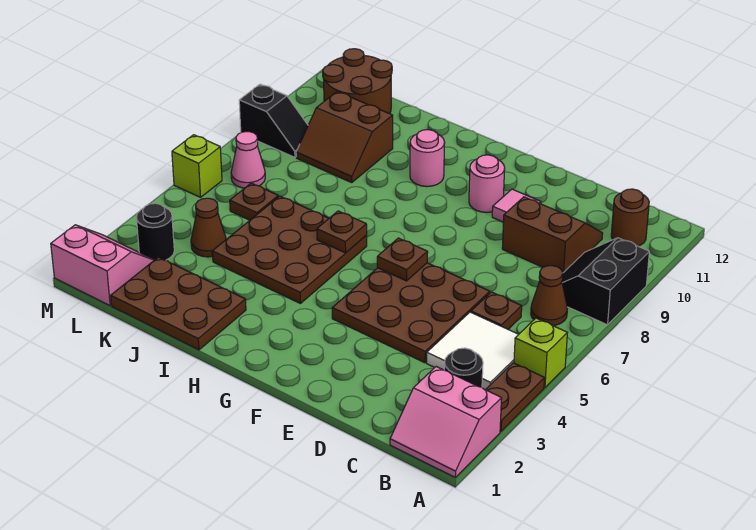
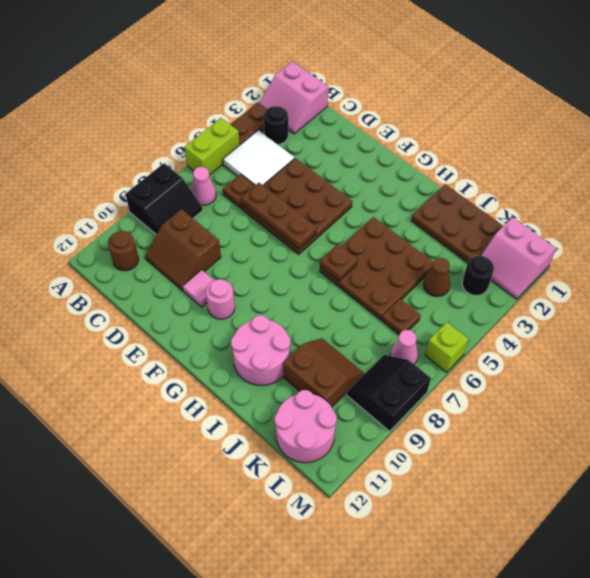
pink slope A1:B2 level 1 top 2 -> pink slope A1:B2 level 1 top 1
lime brick A5 level 1 -> lime brick A5:A6 level 1
brown cone B7 level 1 -> pink cone B7 level 1
brown plate F6 level 2 -> brown plate D6:F6 level 2
pink round brick H10 level 1 -> pink round brick H10:I11 level 1
brown round brick K11:L12 level 1 -> pink round brick K11:L12 level 1
black slope L9:M9 level 1 top M -> black slope L8:M9 level 1 top M

